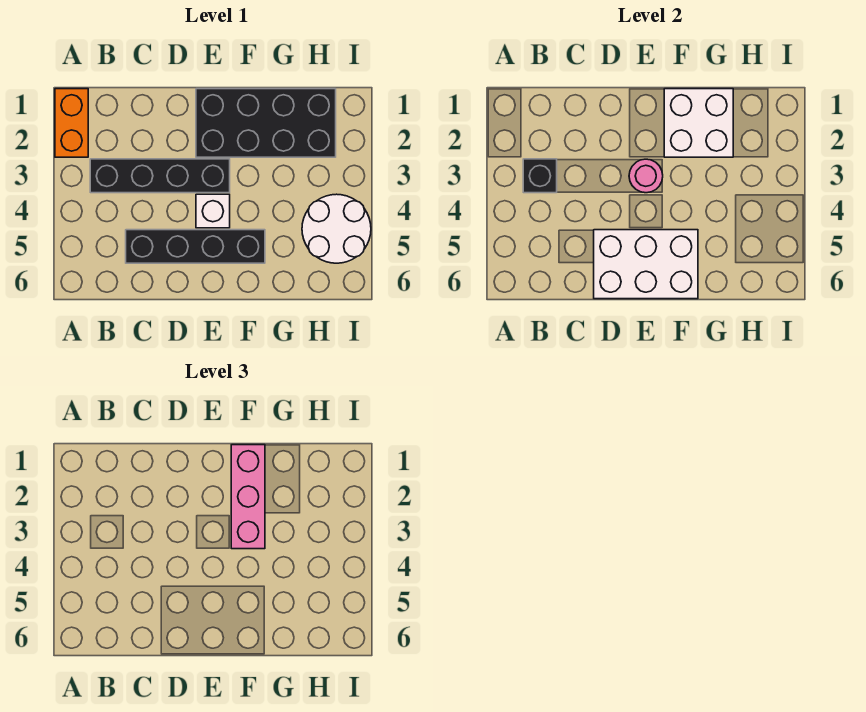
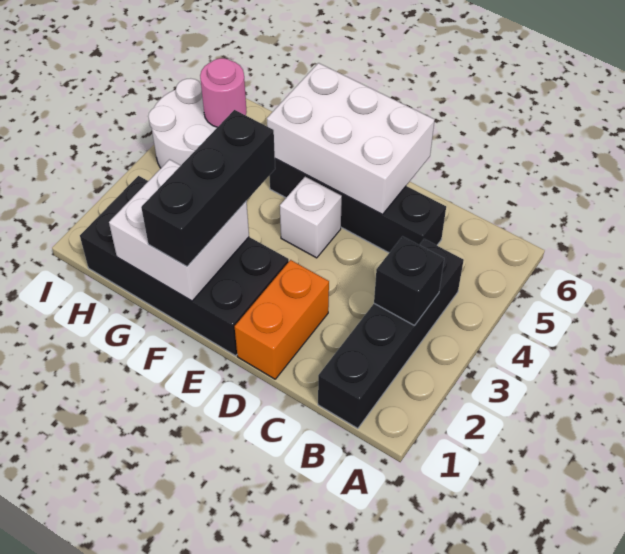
orange brick A1:A2 level 1 -> orange brick D1:D2 level 1
black brick B3:E3 level 1 -> black brick B1:B4 level 1
pink round brick E3 level 2 -> pink round brick H5 level 2
pink brick F1:F3 level 3 -> black brick F1:F3 level 3

